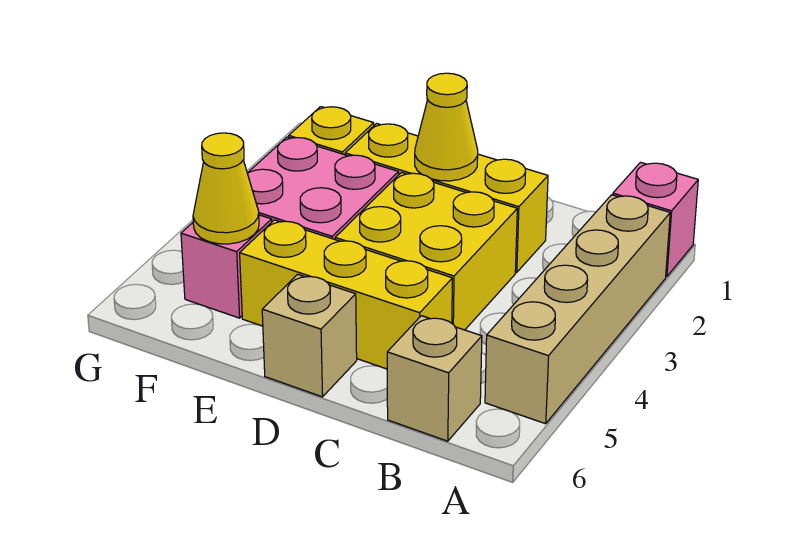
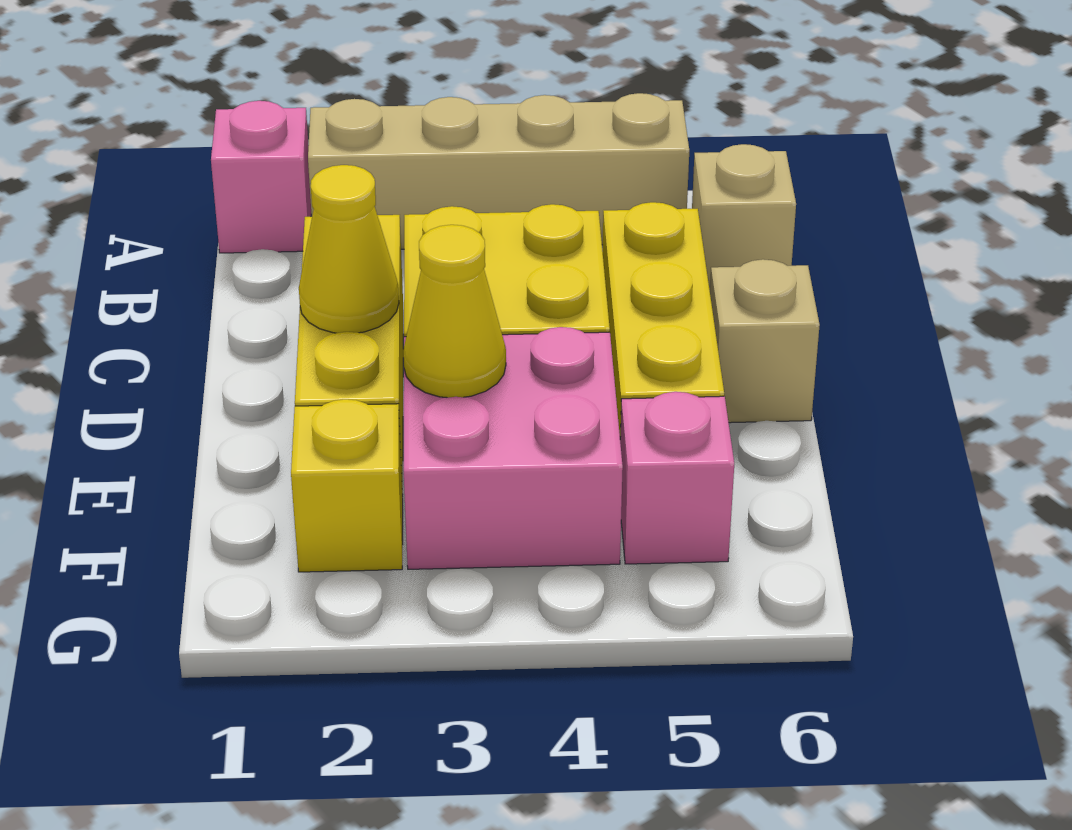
yellow cone F5 level 2 -> yellow cone E3 level 2

